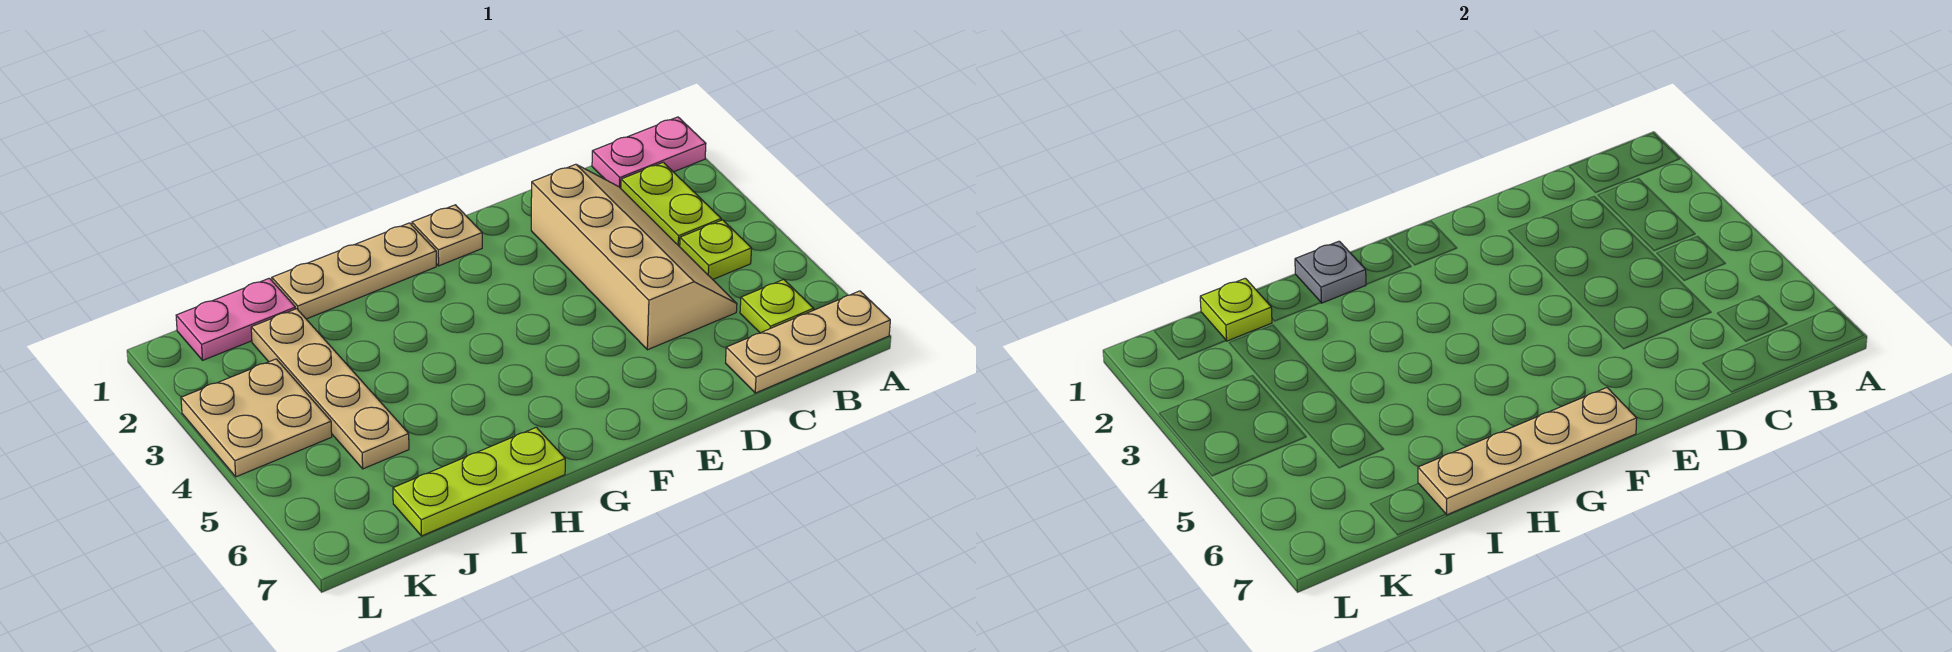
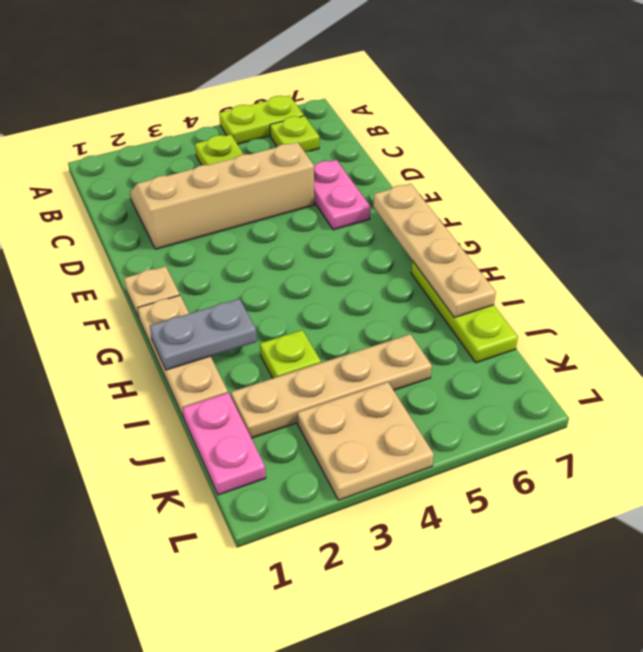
pink plate A1:B1 level 1 -> pink plate D6:E6 level 1
tan plate A7:C7 level 1 -> none
lime plate B2:B3 level 1 -> lime plate A5:A6 level 1
grey plate H1 level 2 -> grey plate H1:H2 level 2
lime plate J1 level 2 -> lime plate I3 level 1

